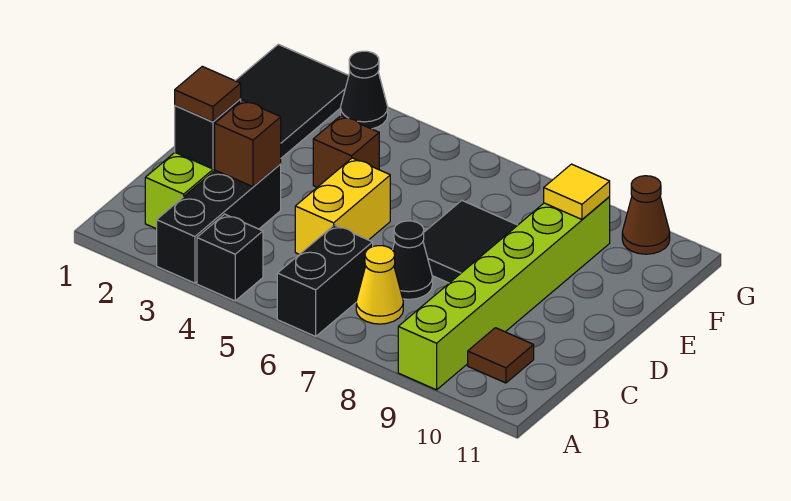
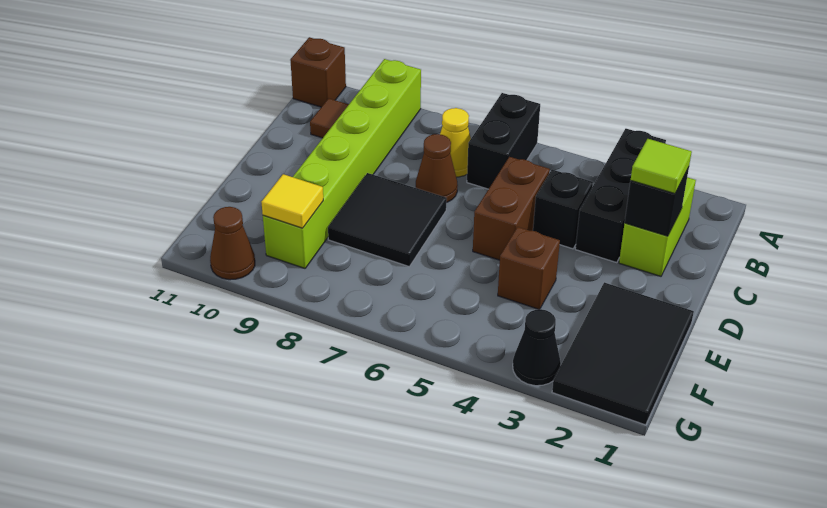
black brick A4 level 1 -> black brick C4 level 1
brown tile C2 level 3 -> lime tile C2 level 3
brown brick C3 level 2 -> brown brick A11 level 1
yellow brick C5:D5 level 1 -> brown brick C5:D5 level 1
black cone C7 level 1 -> brown cone C7 level 1

